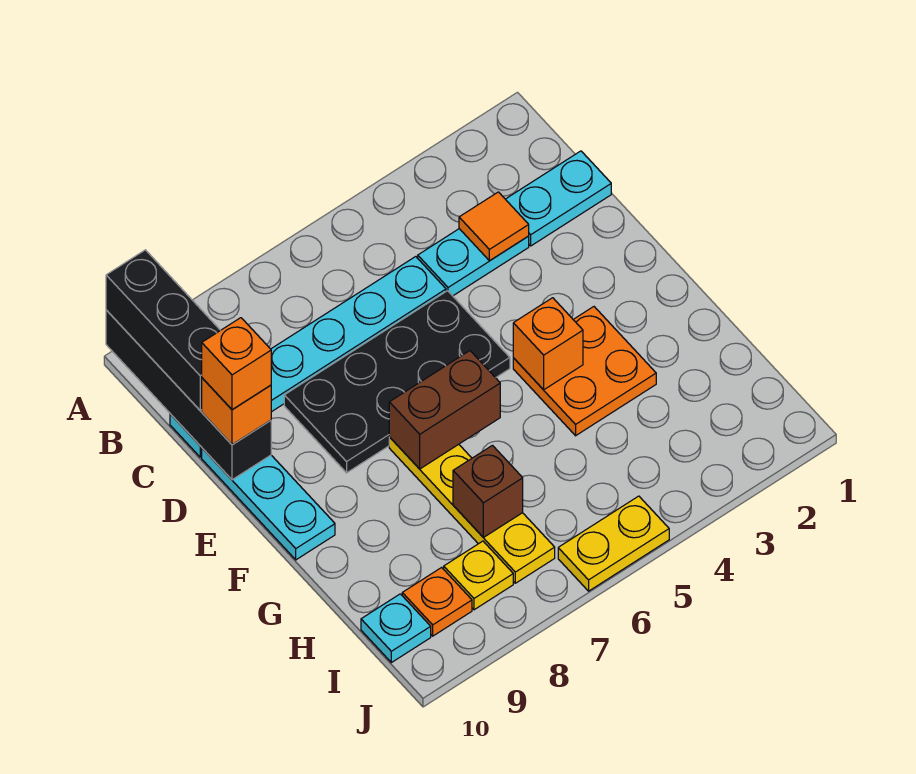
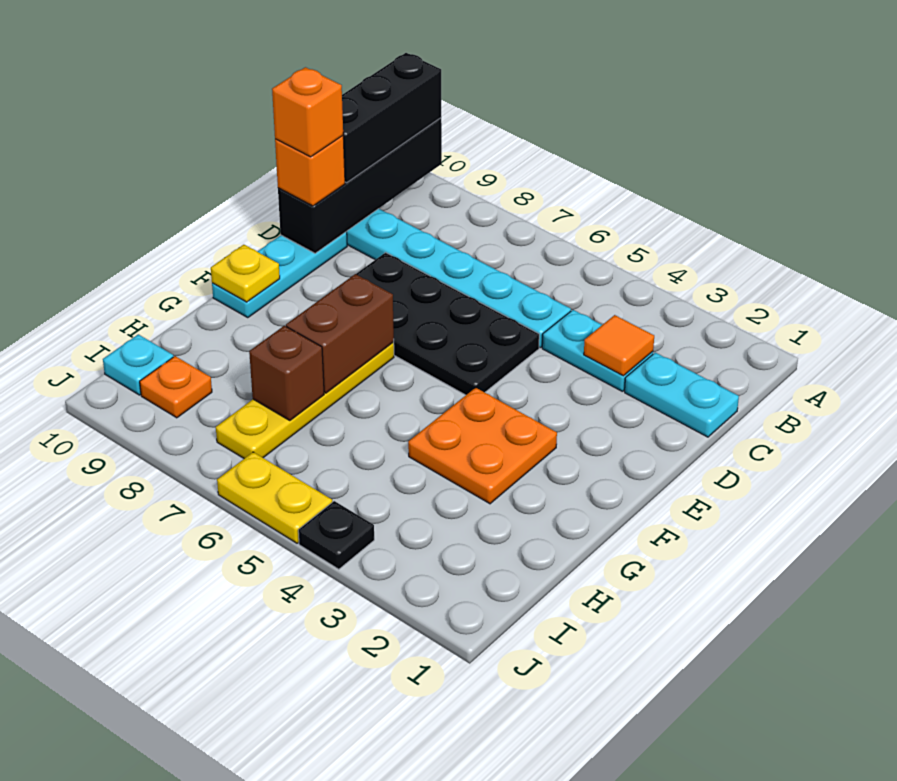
orange brick F4 level 2 -> none
brown brick F6:F7 level 2 -> brown brick F7:G7 level 2
yellow plate I8 level 1 -> yellow plate F10 level 2
none -> black plate J4 level 1

